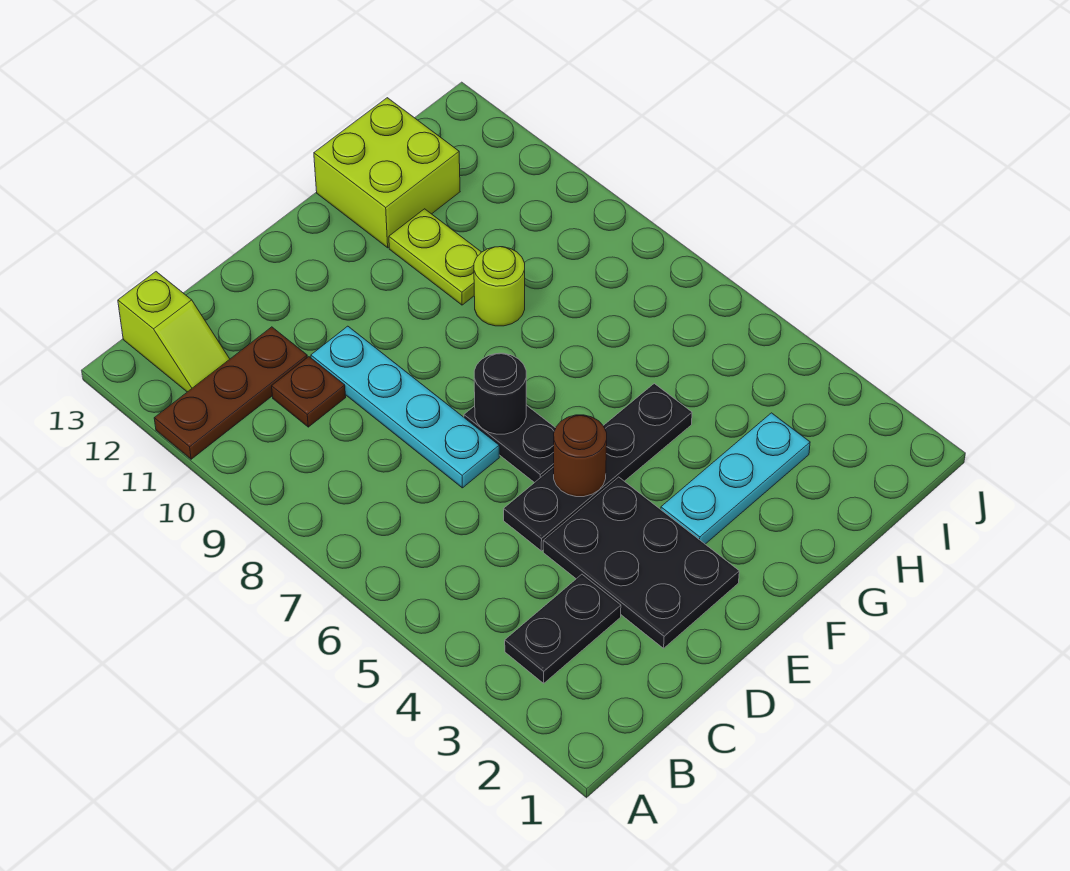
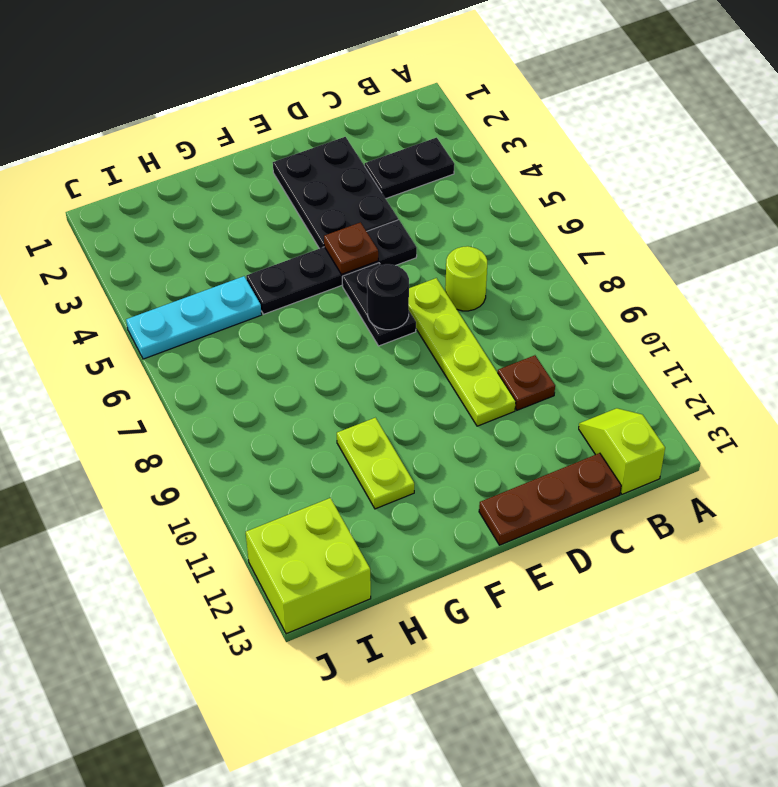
brown plate A11:C11 level 1 -> brown plate C13:E13 level 1
cyan plate D7:D10 level 1 -> lime plate D7:D10 level 1
brown round brick E5 level 2 -> brown plate E5 level 2
cyan plate F3:H3 level 1 -> cyan plate H5:J5 level 1
lime round brick G9 level 1 -> lime round brick C7 level 1
lime brick G12:H13 level 1 -> lime brick I12:J13 level 1

